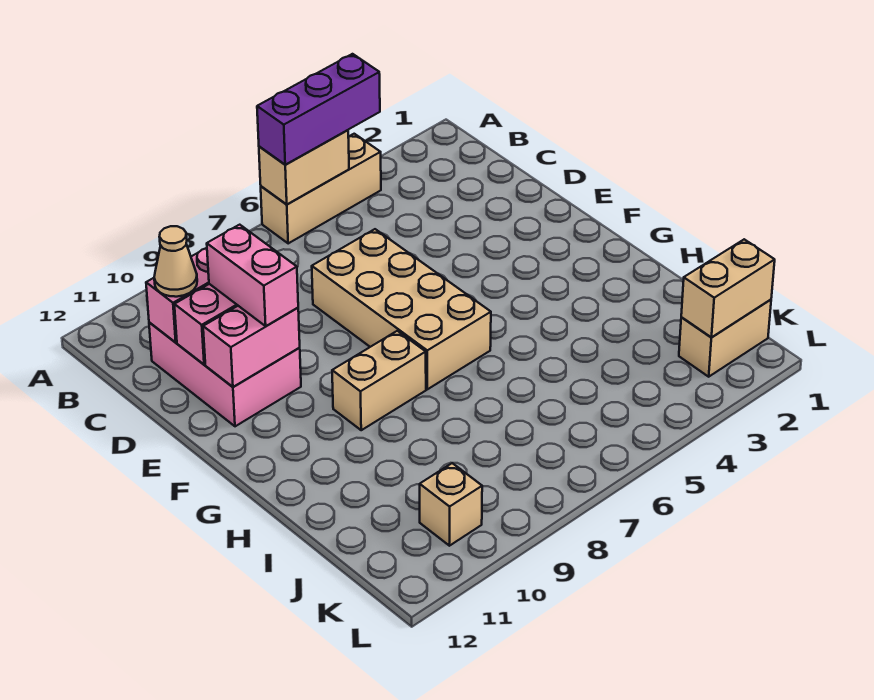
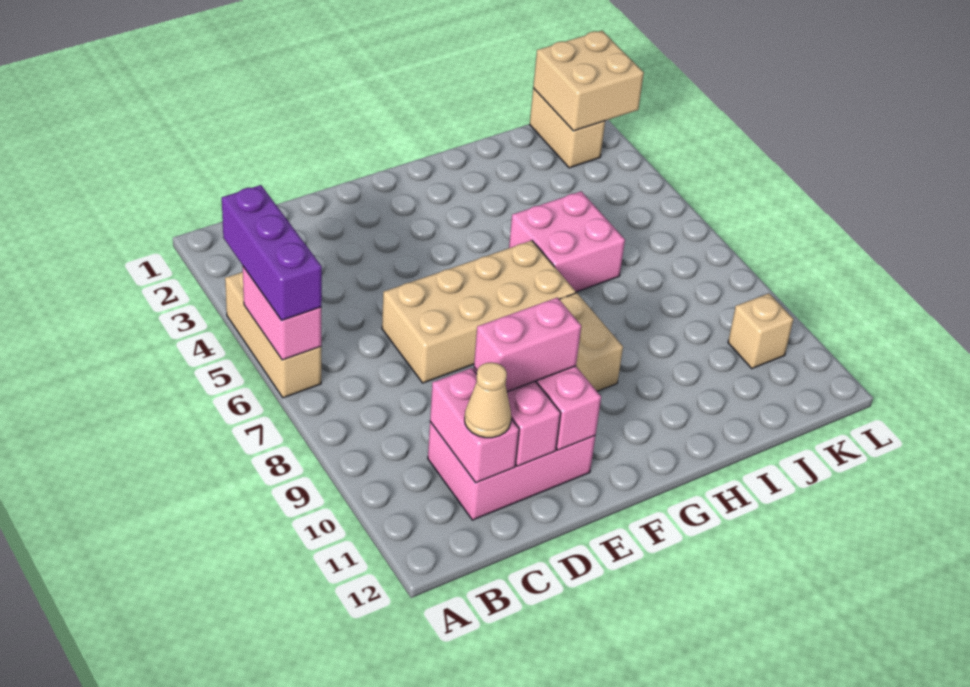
tan brick A5:A6 level 2 -> pink brick A5:A6 level 2
none -> pink brick H5:I6 level 1
tan brick K1:K2 level 2 -> tan brick K1:L2 level 2

